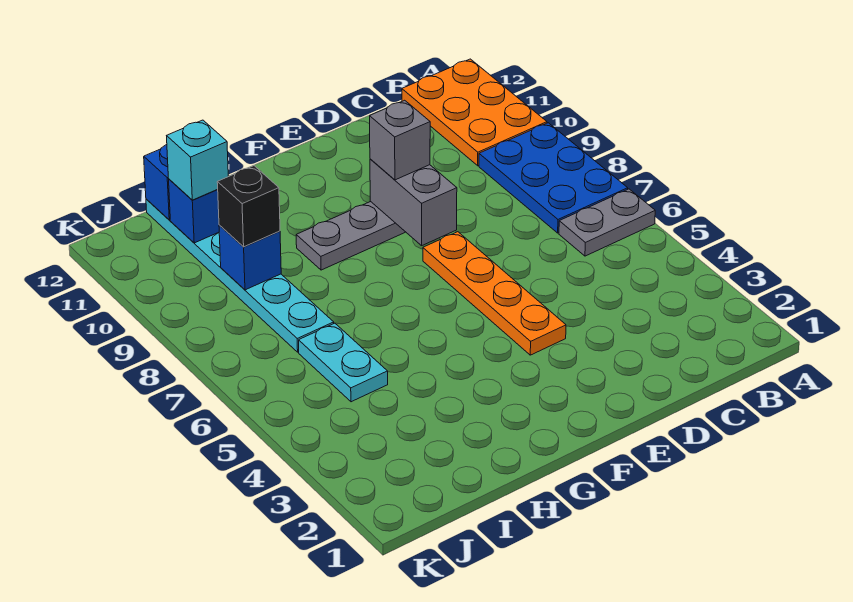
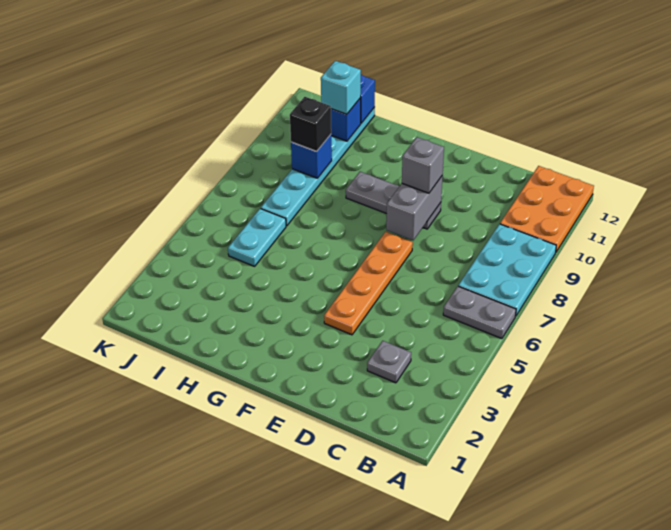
blue plate A7:B9 level 1 -> cyan plate A7:B9 level 1
none -> grey plate C3 level 1

